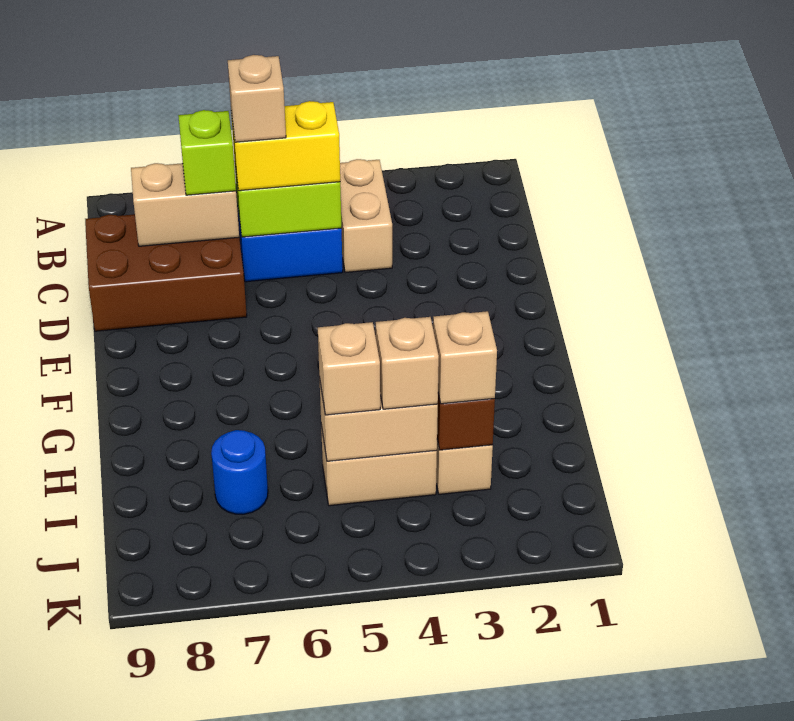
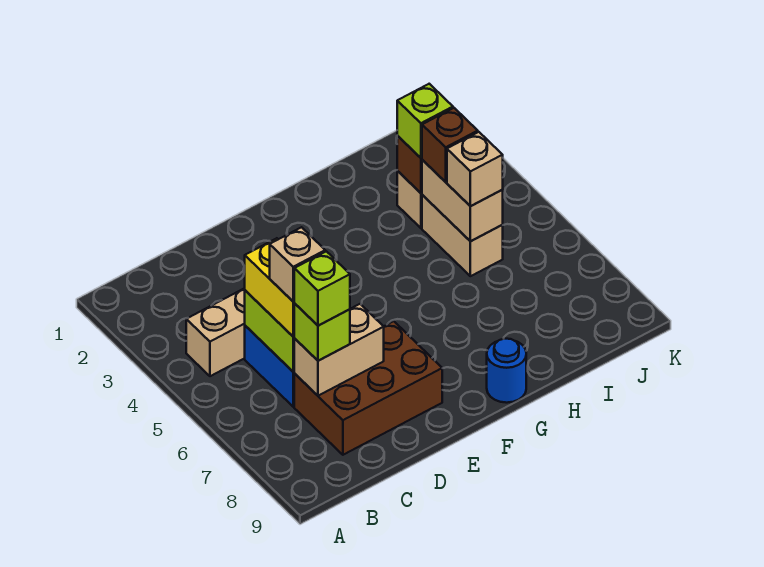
brown brick C7:D9 level 1 -> brown brick C7:E8 level 1
tan brick C7:C8 level 2 -> tan brick C7:D7 level 2
none -> lime brick C7 level 4
tan brick I3 level 3 -> lime brick I3 level 3
tan brick I4 level 3 -> brown brick I4 level 3
blue round brick I7 level 1 -> blue round brick G9 level 1

